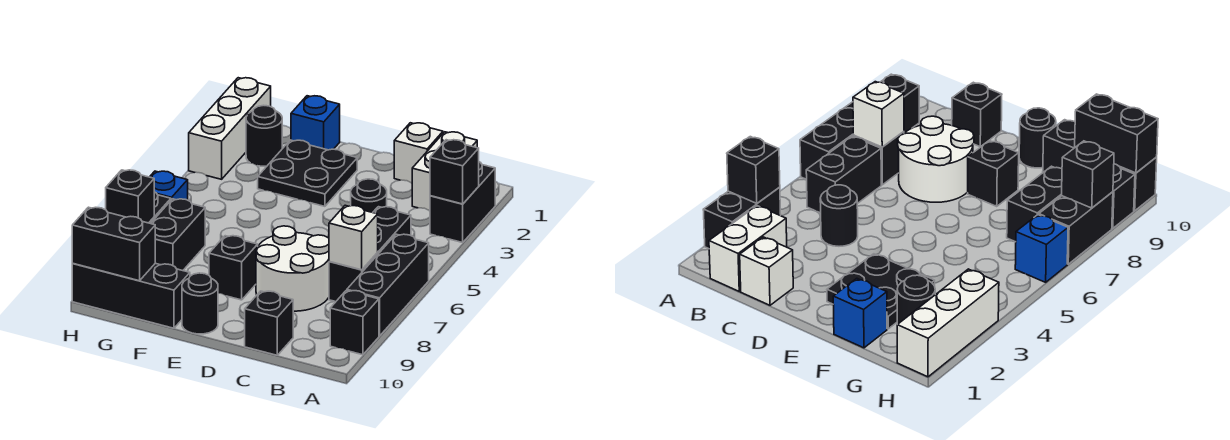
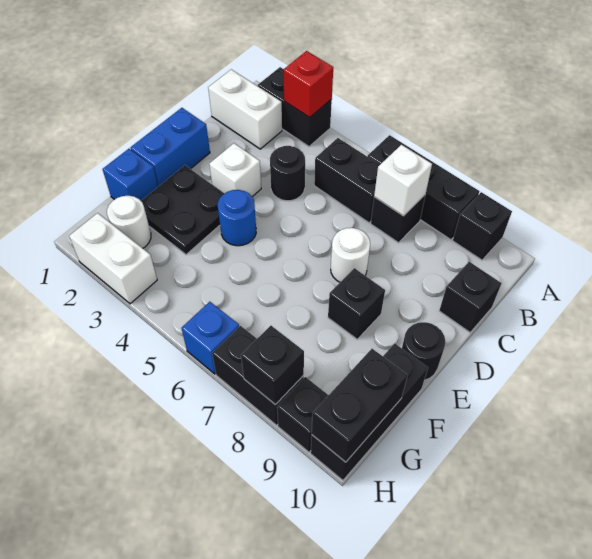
black brick A3 level 2 -> red brick A3 level 2
white brick C1 level 1 -> white brick D3 level 1
white round brick C7:D8 level 1 -> white round brick D7 level 1
none -> blue brick D1:E1 level 1
none -> blue round brick E4 level 1
black round brick G2 level 1 -> white round brick G2 level 1
black brick G7:G8 level 1 -> none
white brick H1:H3 level 1 -> white brick H2:H3 level 1

